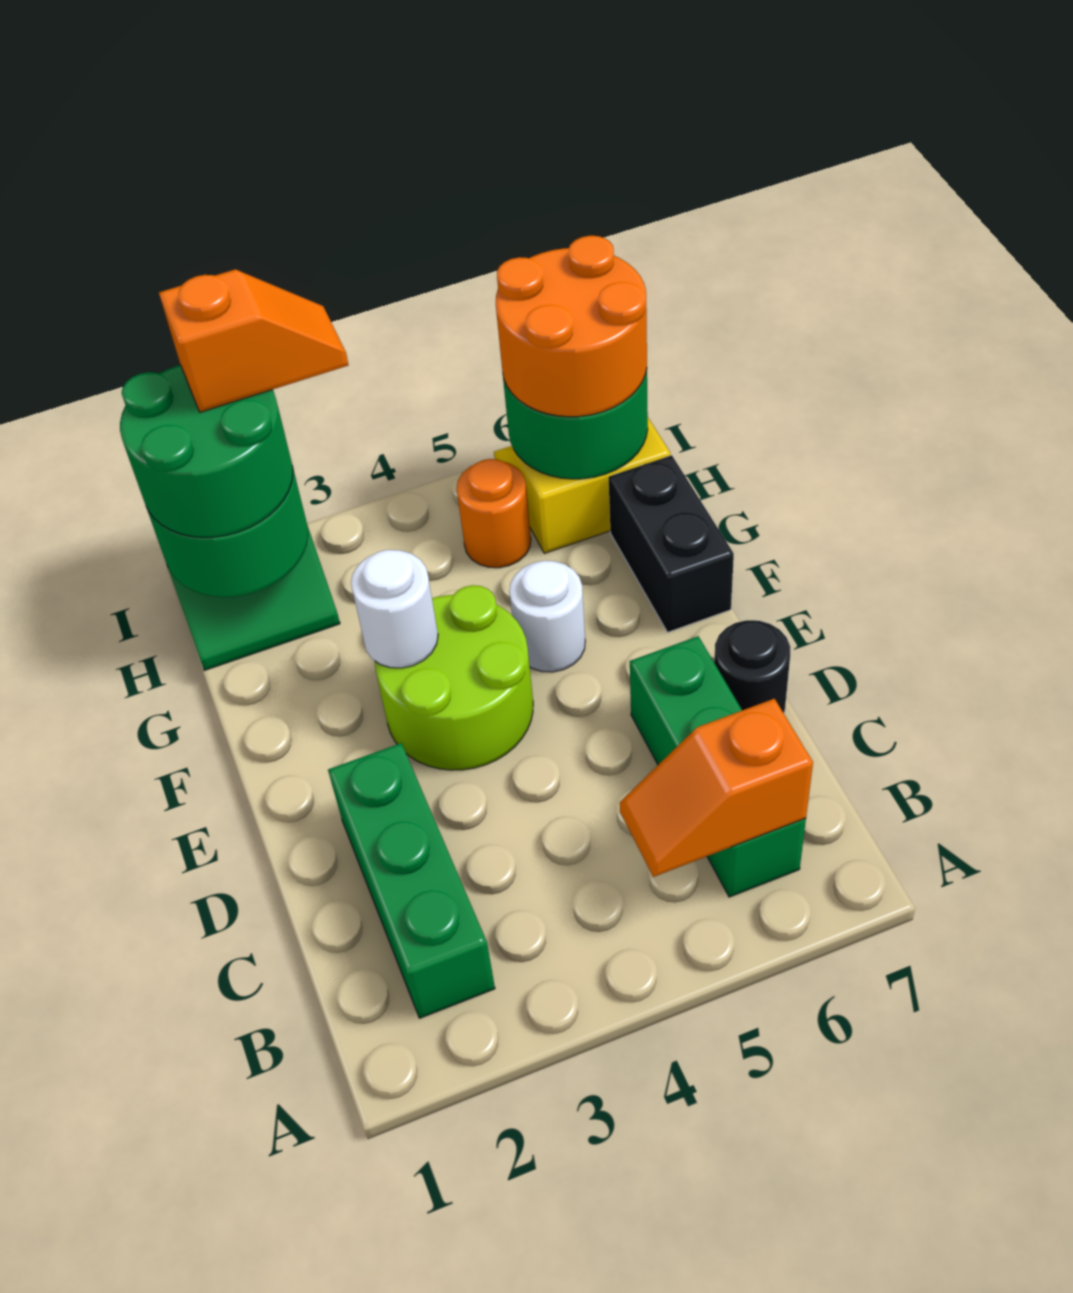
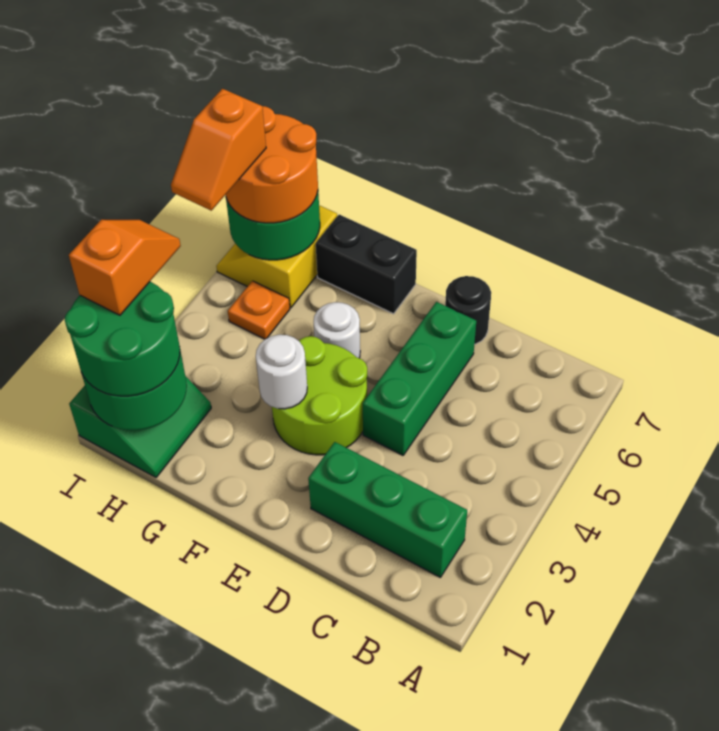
orange slope B5:B6 level 2 top 6 -> orange slope I5:I6 level 4 top 6
green brick B6:D6 level 1 -> green brick D4:D6 level 1
orange round brick H5 level 1 -> orange plate H5 level 1

